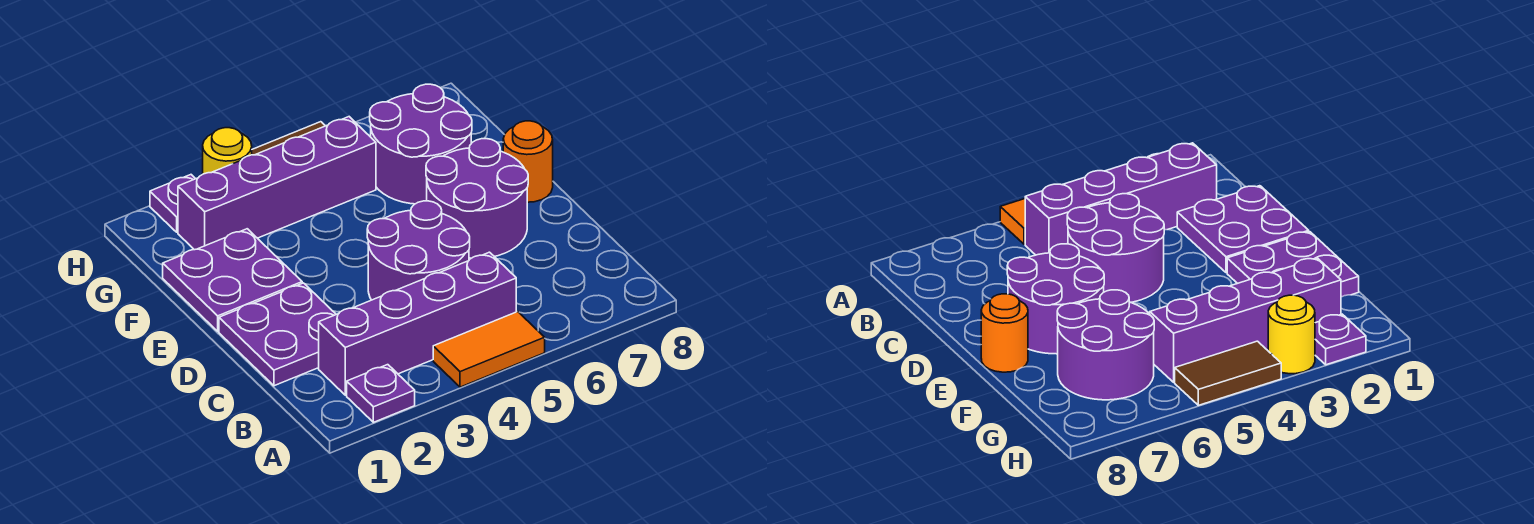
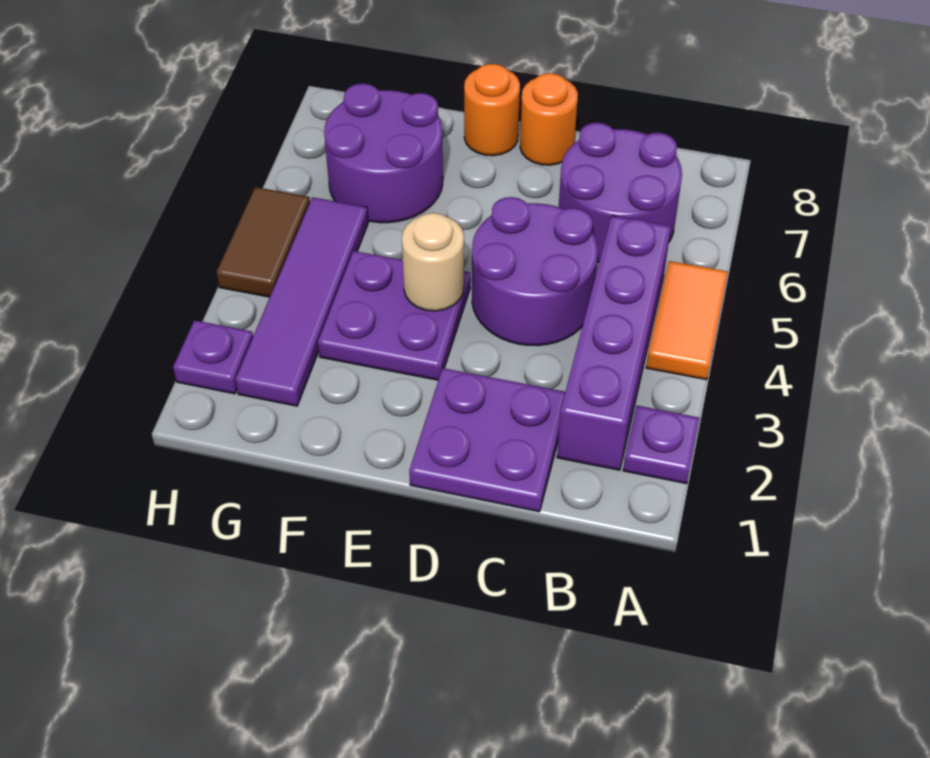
purple round brick D6:E7 level 1 -> purple round brick B6:C7 level 1
none -> orange round brick D8 level 1
purple plate E1:F2 level 1 -> purple plate E3:F4 level 1
none -> tan round brick E4 level 2
purple brick G2:G5 level 1 -> purple tile G2:G5 level 1
yellow round brick H3 level 1 -> none

